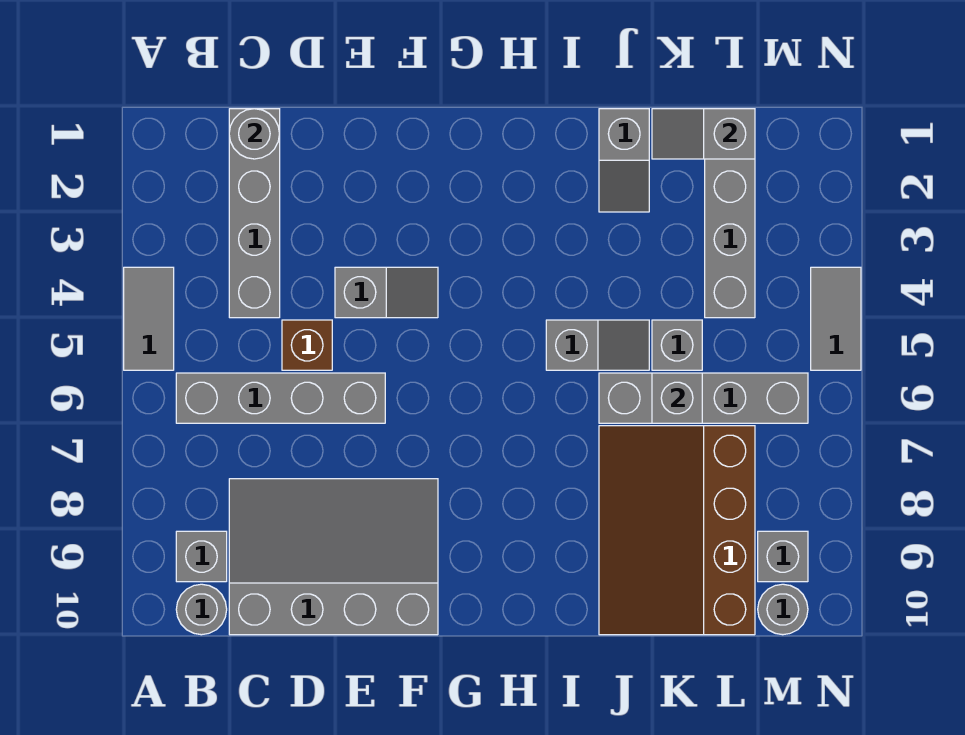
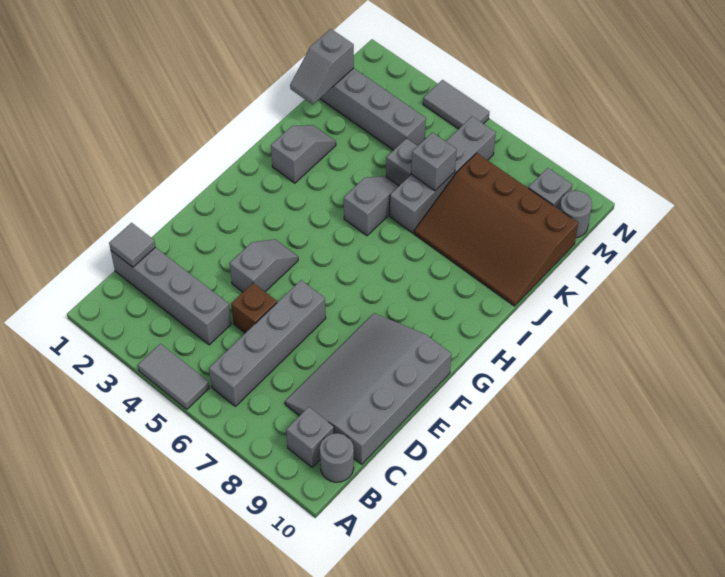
grey round brick C1 level 2 -> grey tile C1 level 2
grey slope J1:J2 level 1 top 1 -> grey slope I2:J2 level 1 top I

